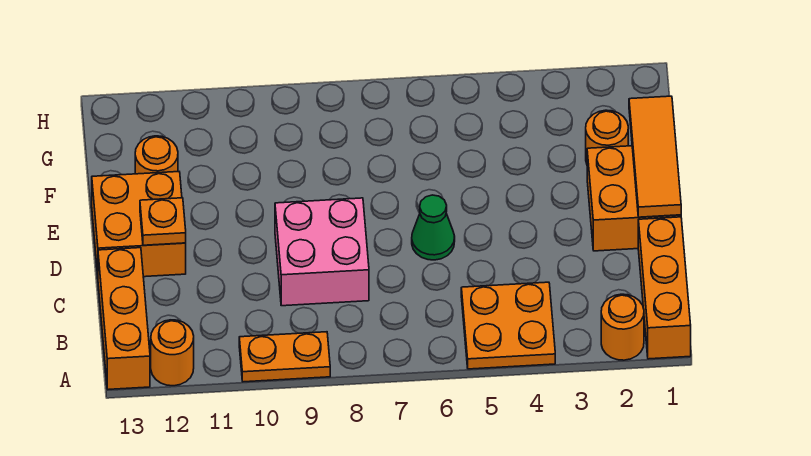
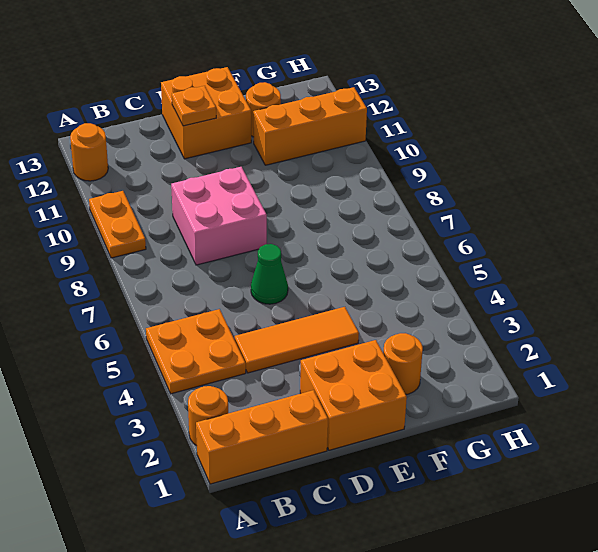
orange brick A13:C13 level 1 -> orange brick F11:H11 level 1
orange tile D1:F1 level 2 -> orange tile C4:E4 level 1

